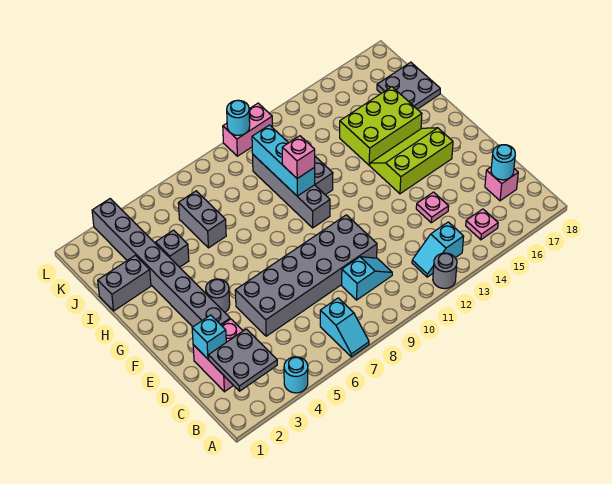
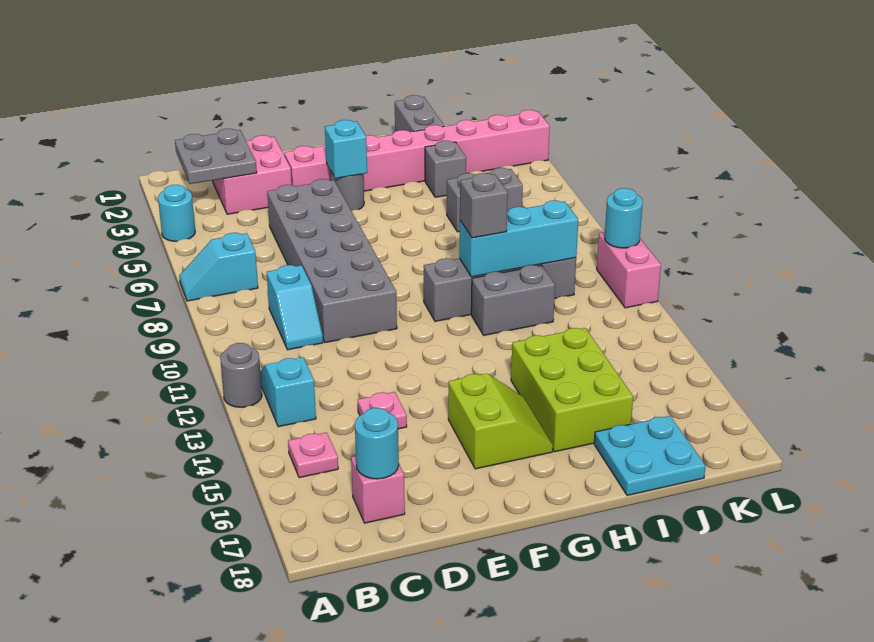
cyan brick D2 level 2 -> cyan brick F4 level 2
grey brick E3:L3 level 1 -> pink brick E3:L3 level 1
lime slope F14:G16 level 1 top F -> lime slope F15:G16 level 1 top F
pink brick H10 level 3 -> grey brick H10 level 3
grey plate I17:J18 level 1 -> cyan plate I17:J18 level 1

